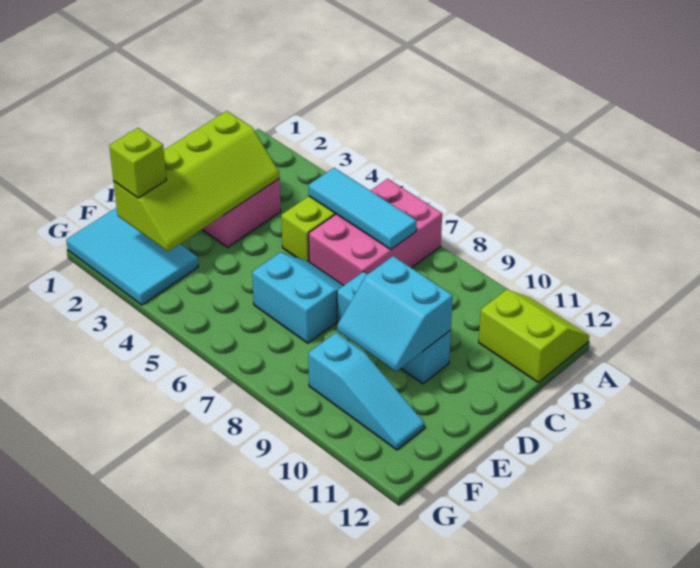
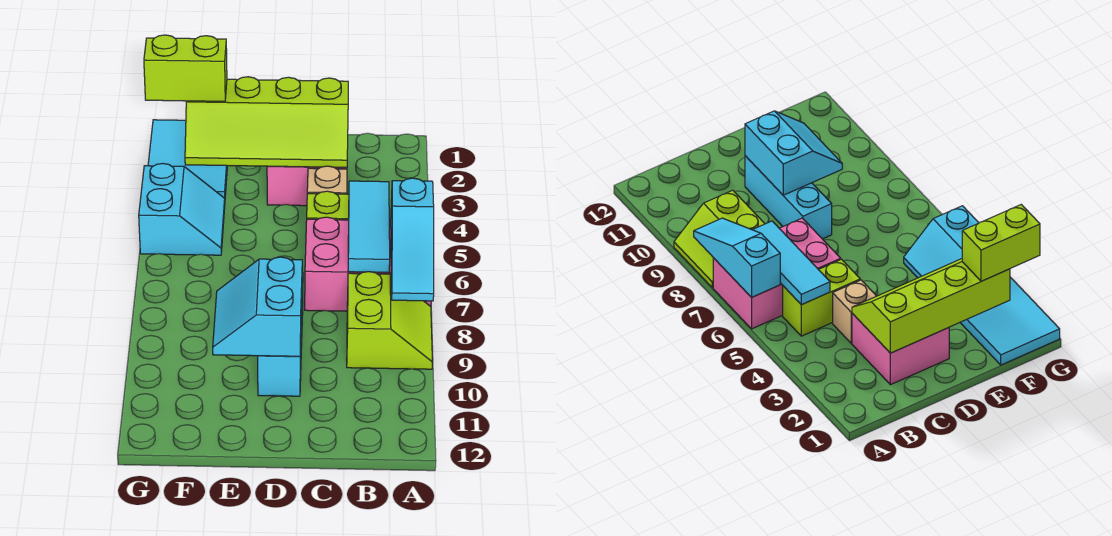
lime slope A11:B12 level 1 top B -> lime slope A8:B9 level 1 top B
none -> tan brick C4 level 1
cyan slope D6:E7 level 1 top E -> cyan slope F4:G5 level 1 top G
lime brick F2 level 3 -> lime brick F2:G2 level 3
cyan slope F9:F11 level 1 top 9 -> cyan slope A6:A8 level 2 top 6

